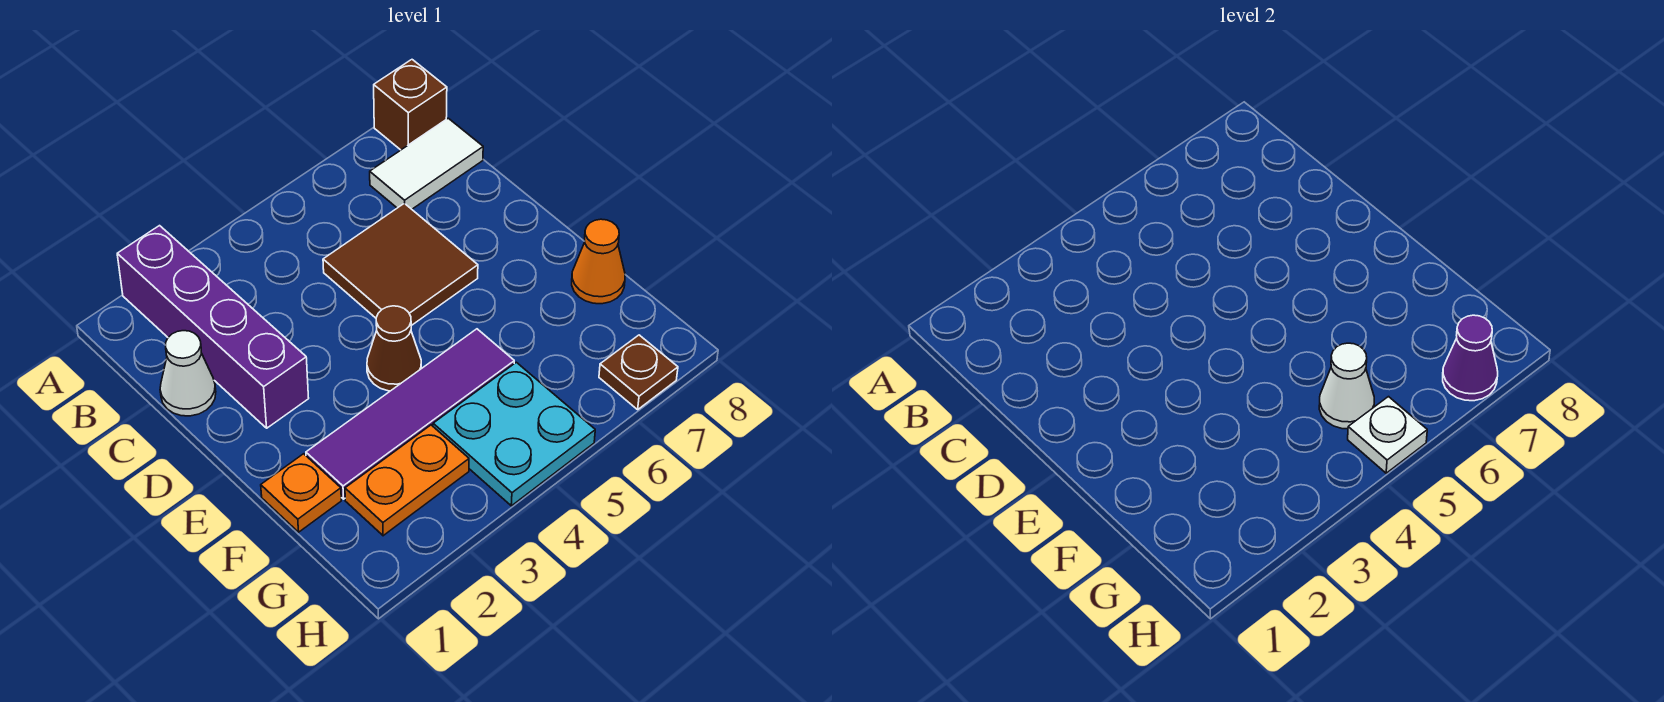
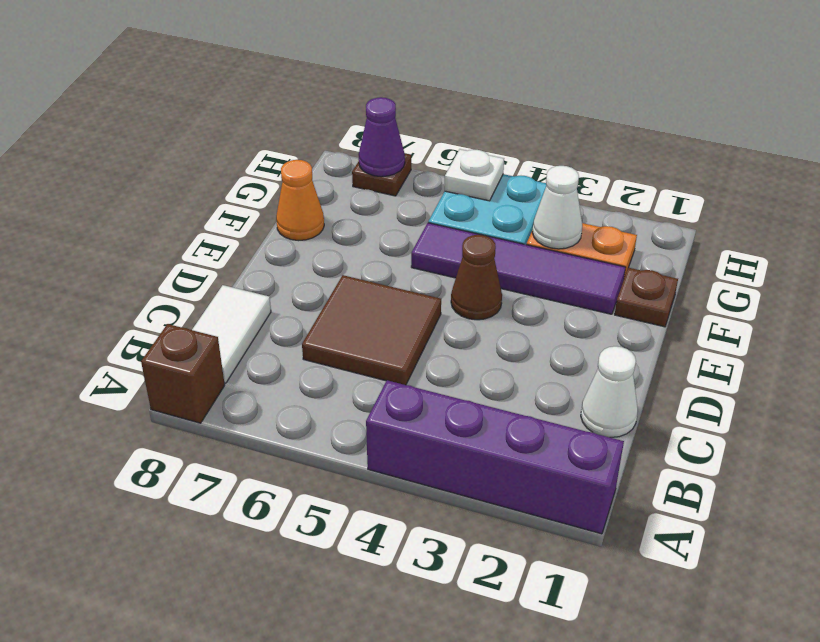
purple brick A2:D2 level 1 -> purple brick A1:A4 level 1
white tile B7:B8 level 1 -> white tile B8:C8 level 1
orange plate F1 level 1 -> brown plate F1 level 1
white cone G5 level 2 -> white cone G3 level 2

